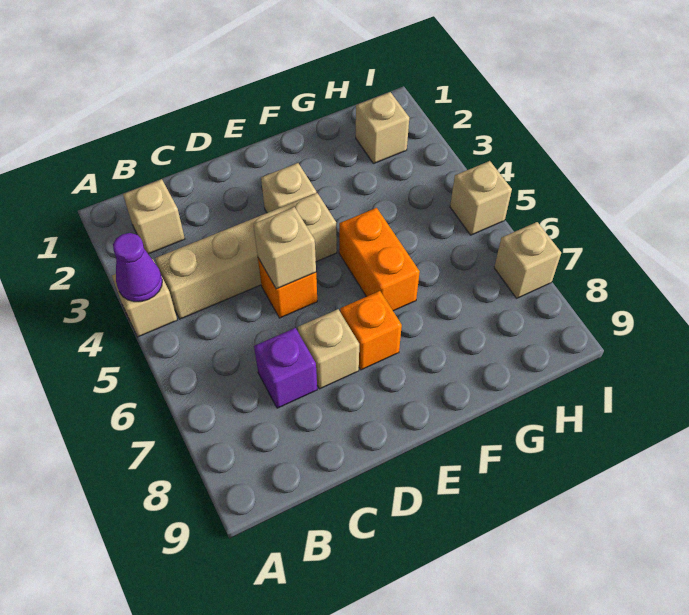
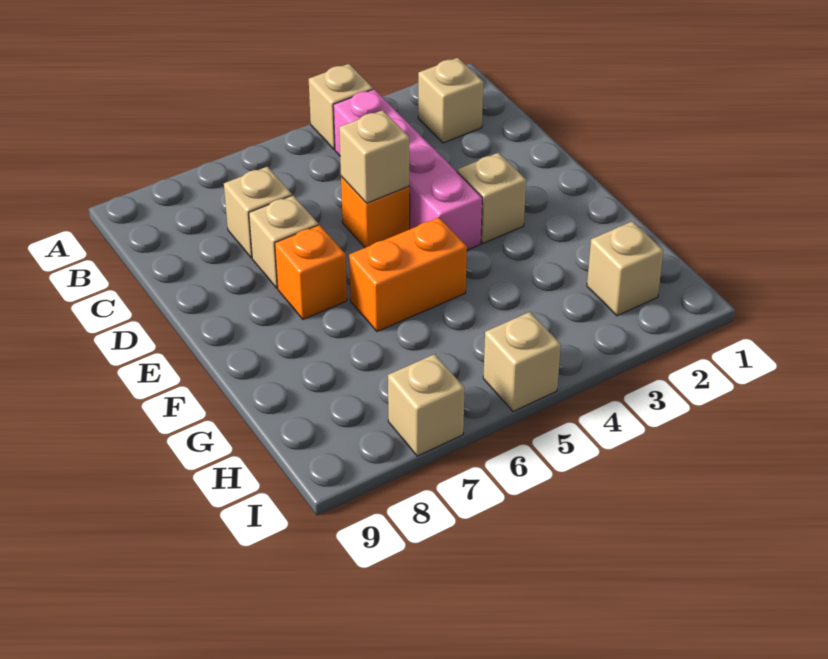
purple cone A4 level 2 -> none
tan brick B4:E4 level 1 -> pink brick B4:E4 level 1
purple brick C7 level 1 -> tan brick C7 level 1

